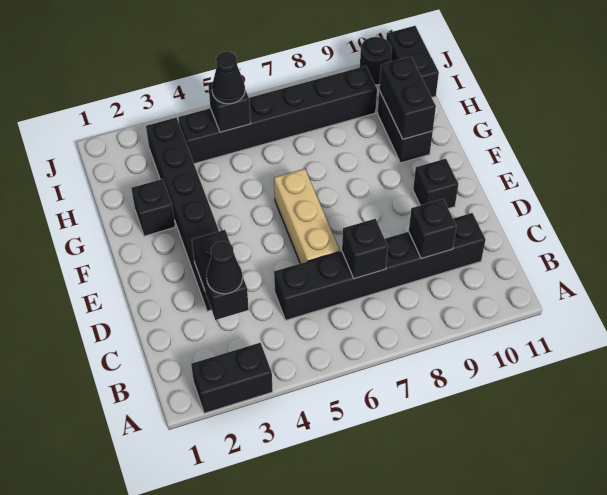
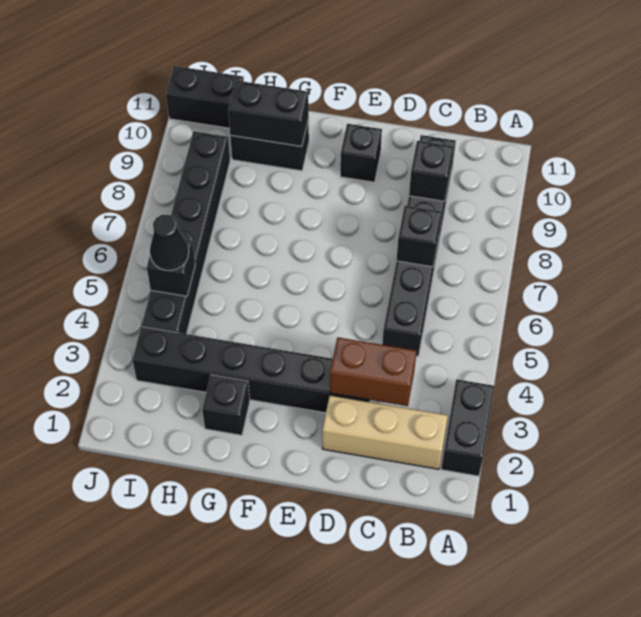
black brick C3:D3 level 2 -> brown brick C3:D3 level 2
black cone C3 level 3 -> none
tan brick D6:F6 level 1 -> tan brick B2:D2 level 1
black round brick J10 level 1 -> none

